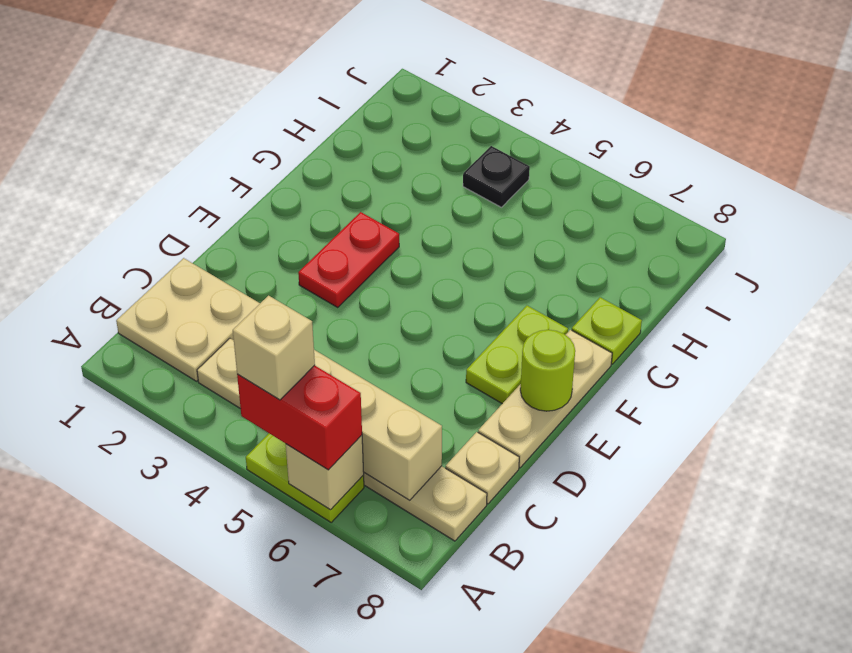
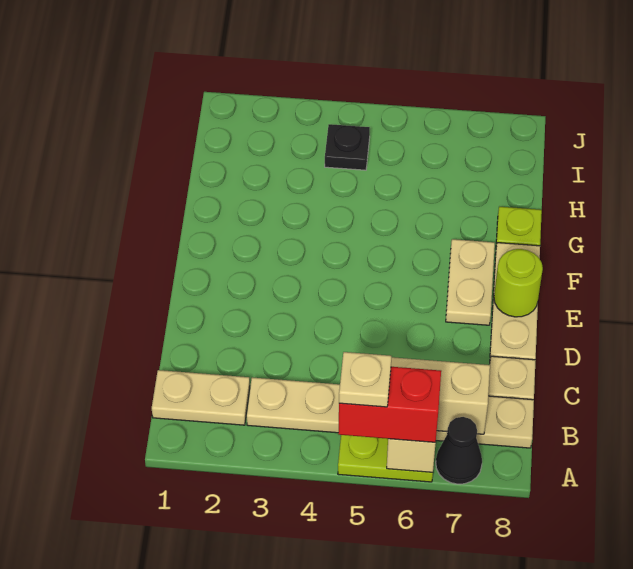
tan brick A5 level 4 -> tan plate A5 level 4
none -> black cone A7 level 1
tan plate B1:C2 level 1 -> tan plate B1:B2 level 1
red plate E3:F3 level 1 -> none
lime plate E7:F7 level 1 -> tan plate E7:F7 level 1

